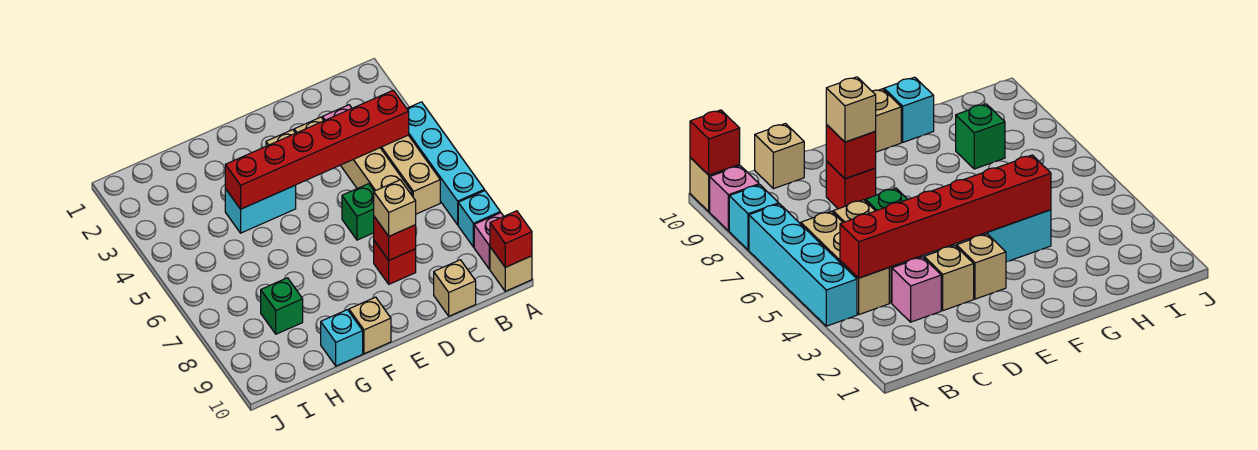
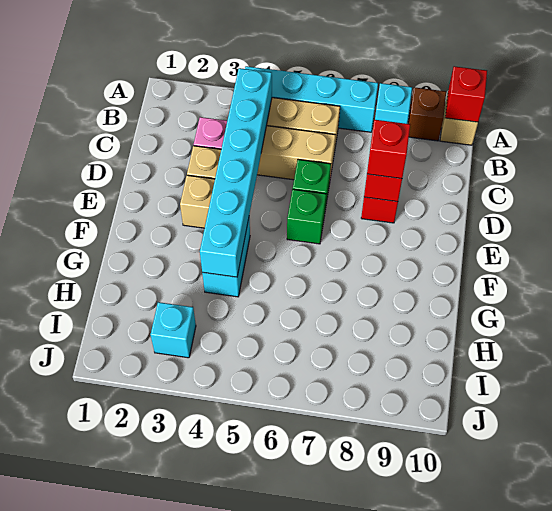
pink brick A9 level 1 -> brown brick A9 level 1
red brick B4:G4 level 2 -> cyan brick B4:G4 level 2
tan brick C10 level 1 -> none
tan brick D8 level 3 -> red brick D8 level 3
tan brick F10 level 1 -> none
cyan brick G10 level 1 -> cyan brick I3 level 1
green brick H8 level 1 -> green brick E6 level 1

